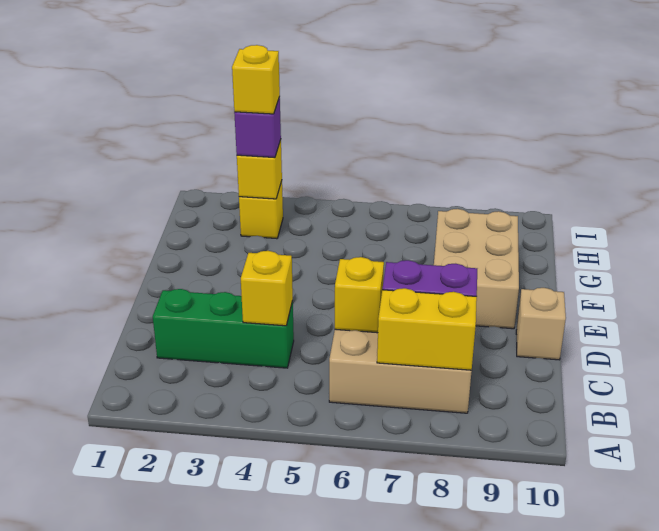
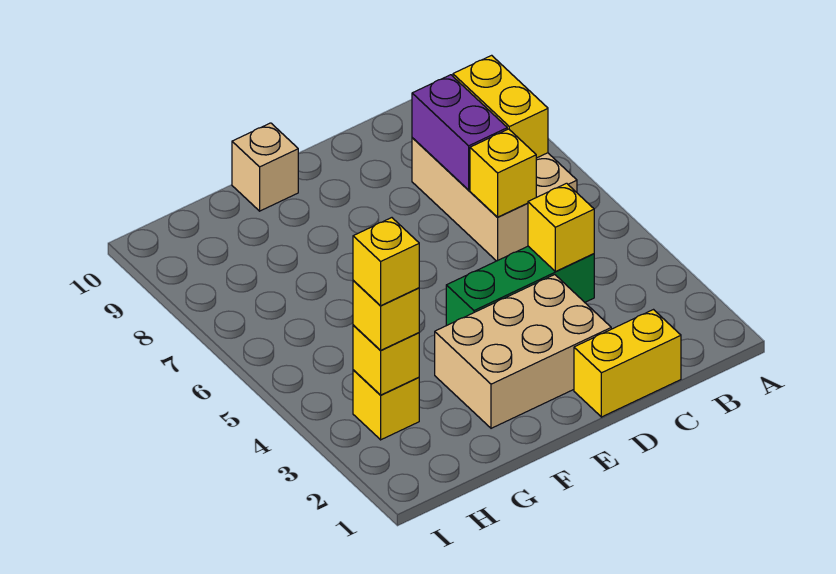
none -> yellow brick C1:D1 level 1
green brick C2:C4 level 1 -> green brick C4:E4 level 1
tan brick D10 level 1 -> tan brick F10 level 1
tan brick E8:G9 level 1 -> tan brick D2:F3 level 1
purple brick H3 level 3 -> yellow brick H3 level 3

